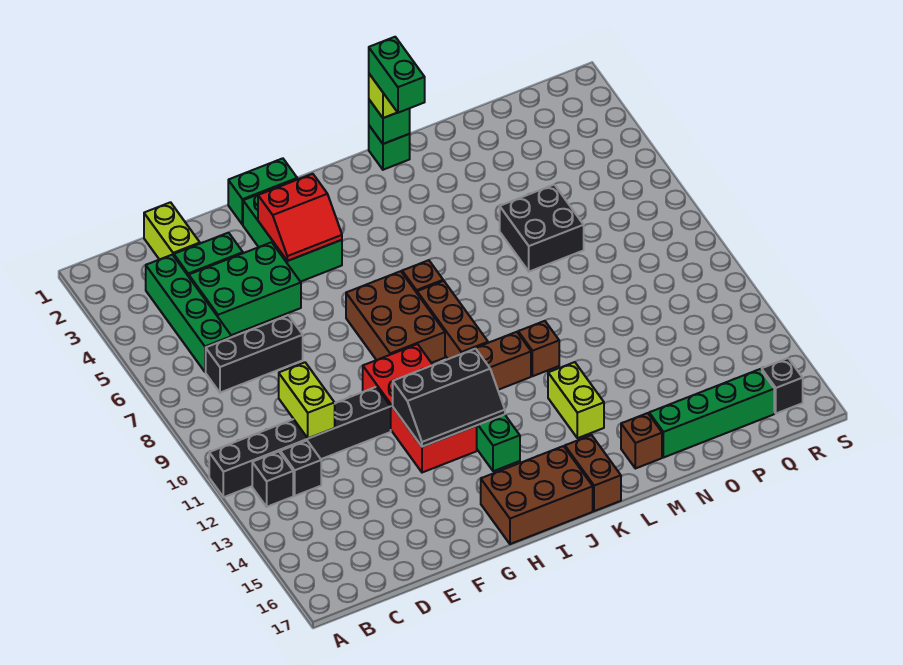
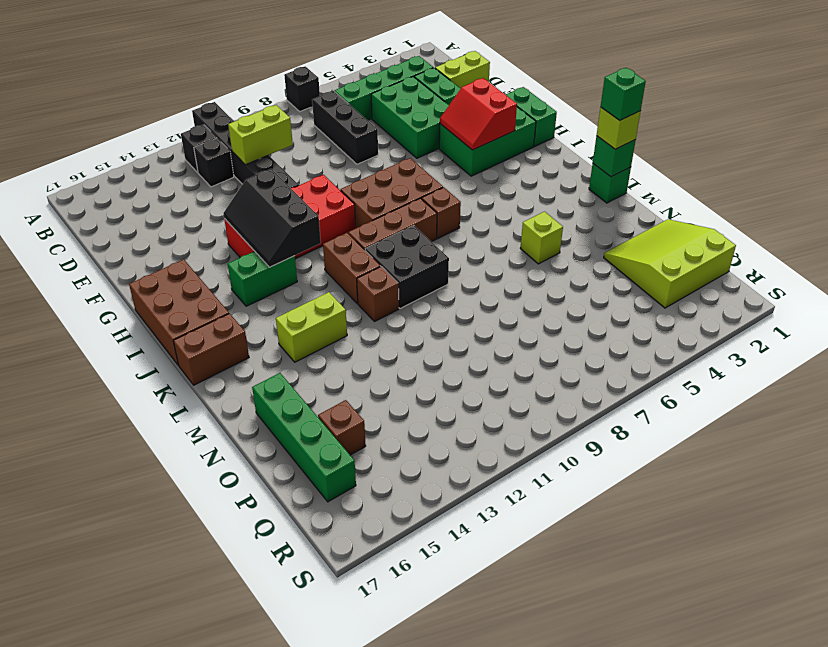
green brick L1:L2 level 4 -> green brick L1 level 4
none -> lime brick M5 level 1
brown brick M16 level 1 -> brown brick P15 level 1
black brick N6:O7 level 1 -> black brick K9:L10 level 1
none -> lime slope O1:Q3 level 1 top Q
black brick R16 level 1 -> black brick A7 level 1

